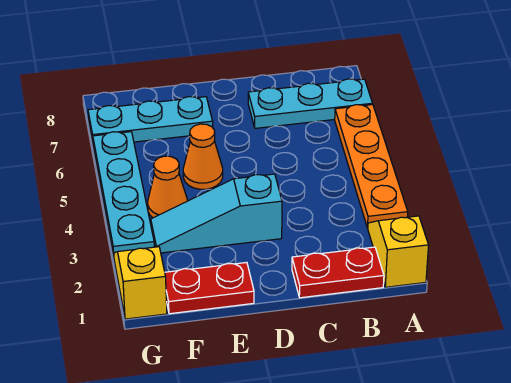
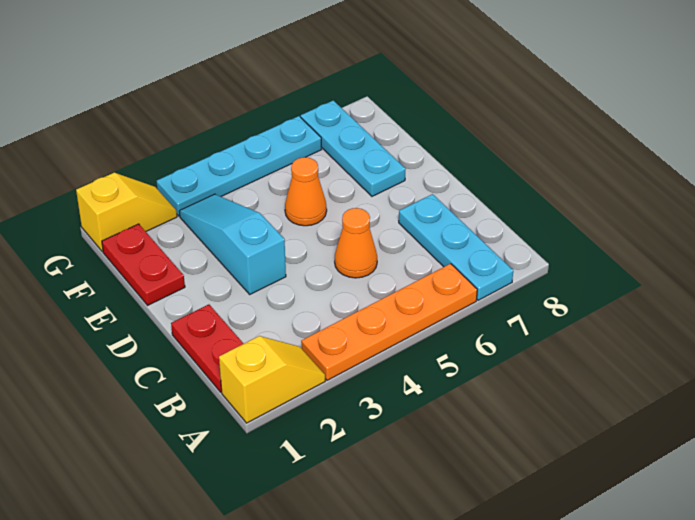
orange cone F4 level 1 -> orange cone C5 level 1

